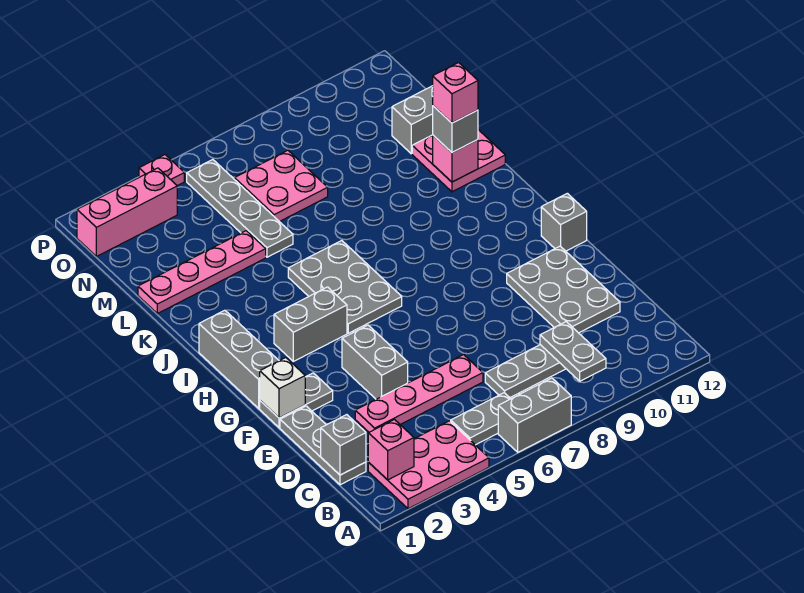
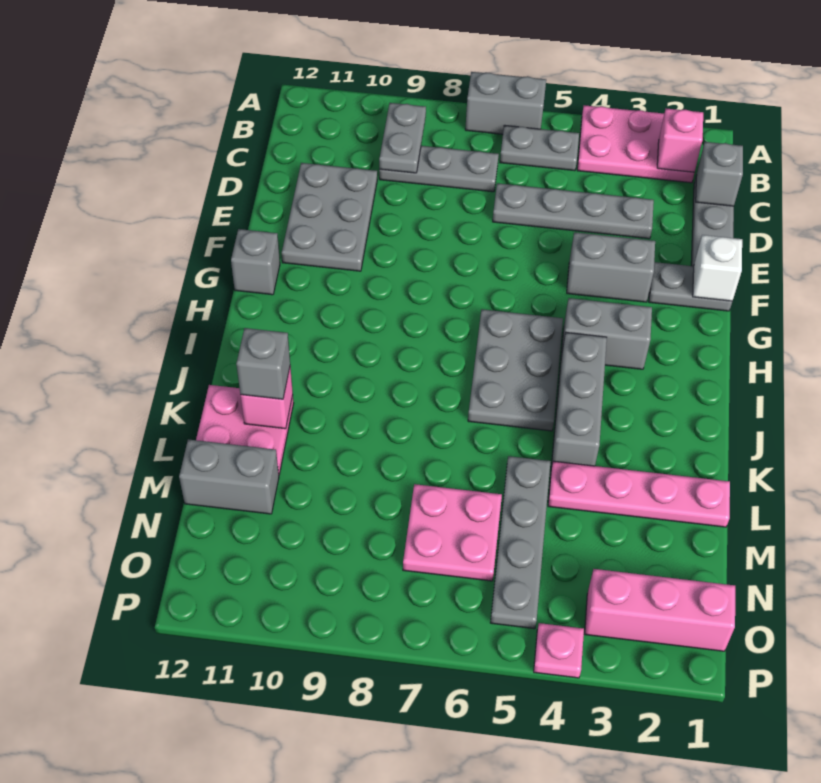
pink plate D3:D6 level 1 -> grey plate D3:D6 level 1
grey brick E4:F4 level 1 -> grey brick F3:F4 level 1
grey brick G1:I1 level 1 -> grey brick I4:K4 level 1
pink brick K11 level 4 -> none

